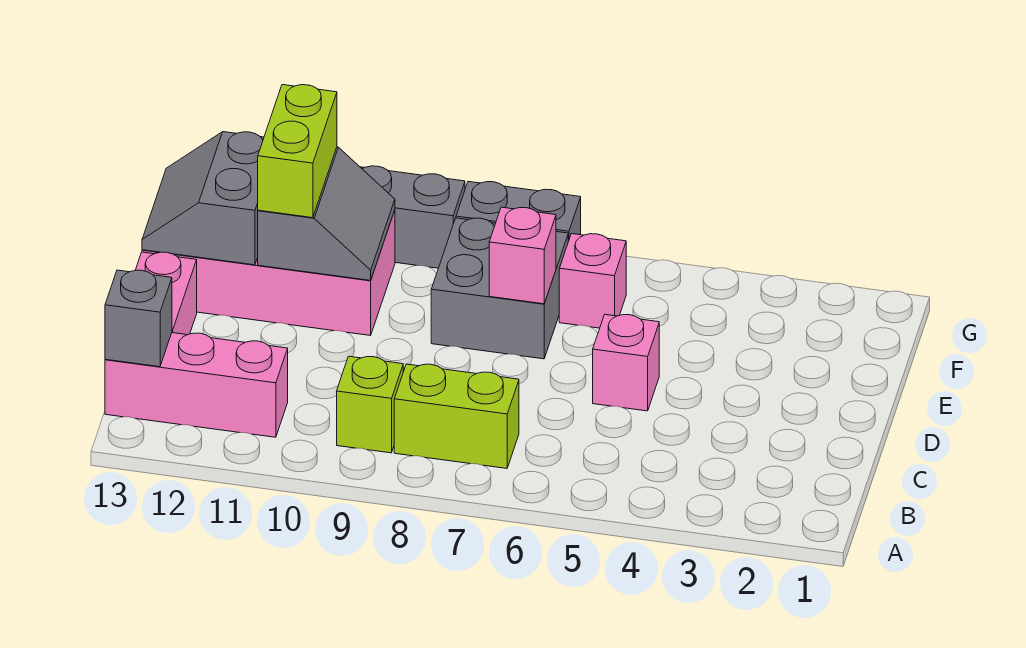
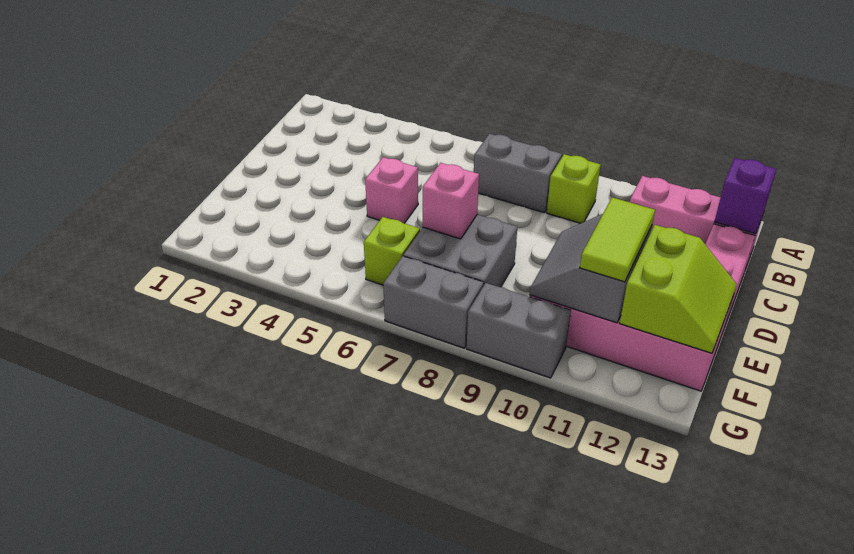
lime brick B7:B8 level 1 -> grey brick B7:B8 level 1
grey brick B13 level 2 -> purple brick B13 level 2
lime brick E11:F11 level 3 -> lime tile E11:F11 level 3
grey slope E12:F13 level 2 top 12 -> lime slope E12:F13 level 2 top 12
pink brick F6 level 1 -> lime brick F6 level 1

